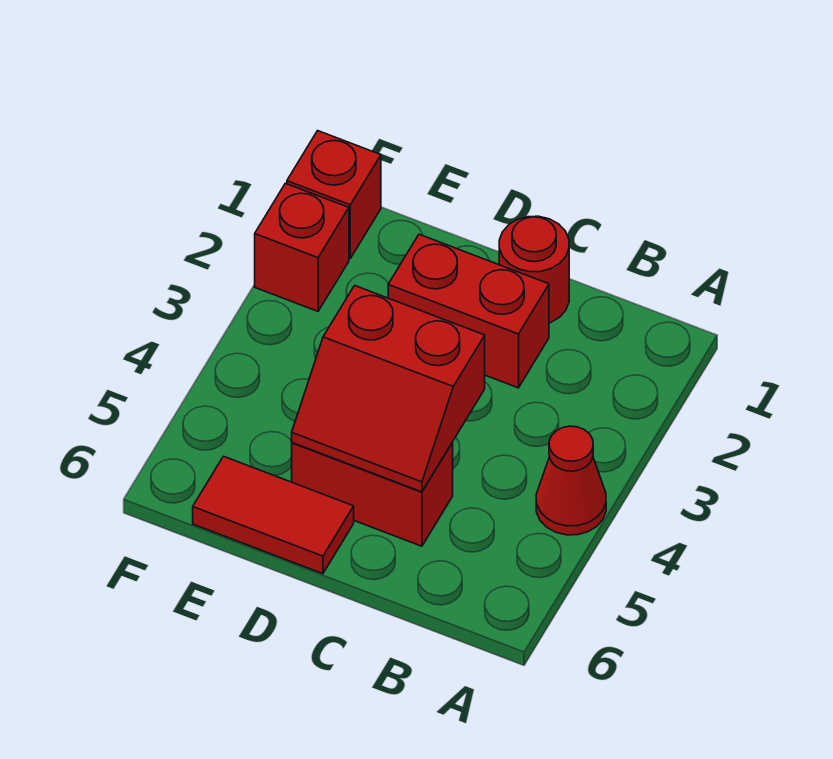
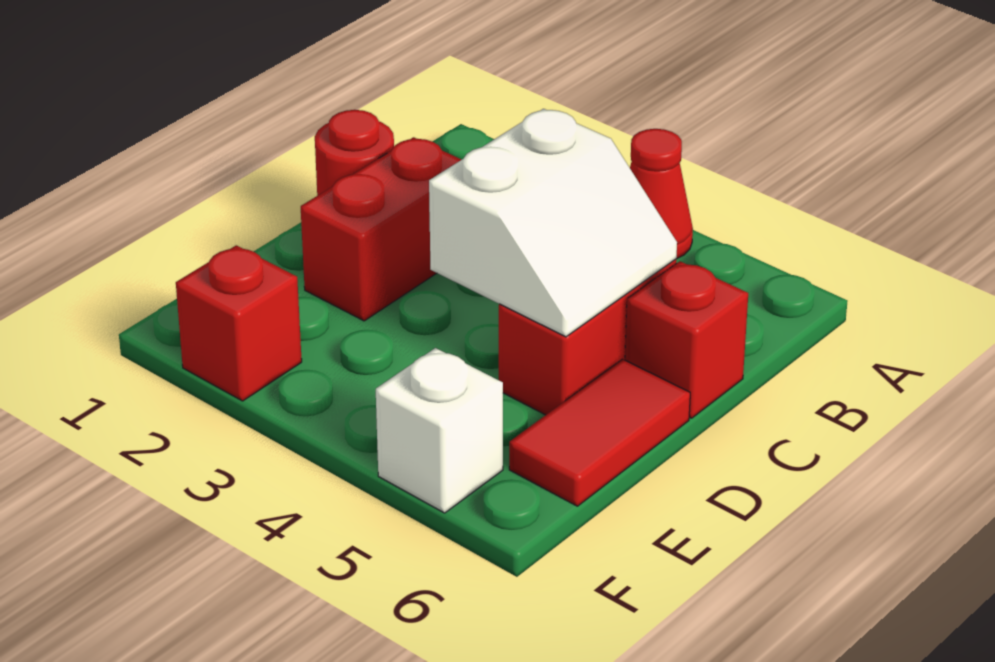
red slope C4:D5 level 2 top 4 -> white slope C4:D5 level 2 top 4
red brick F1 level 1 -> red brick C6 level 1
none -> white brick F5 level 1

